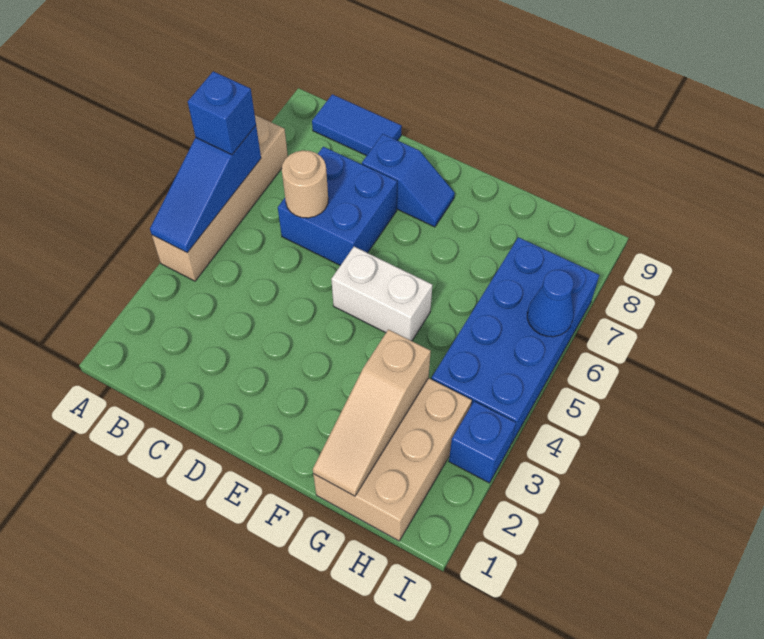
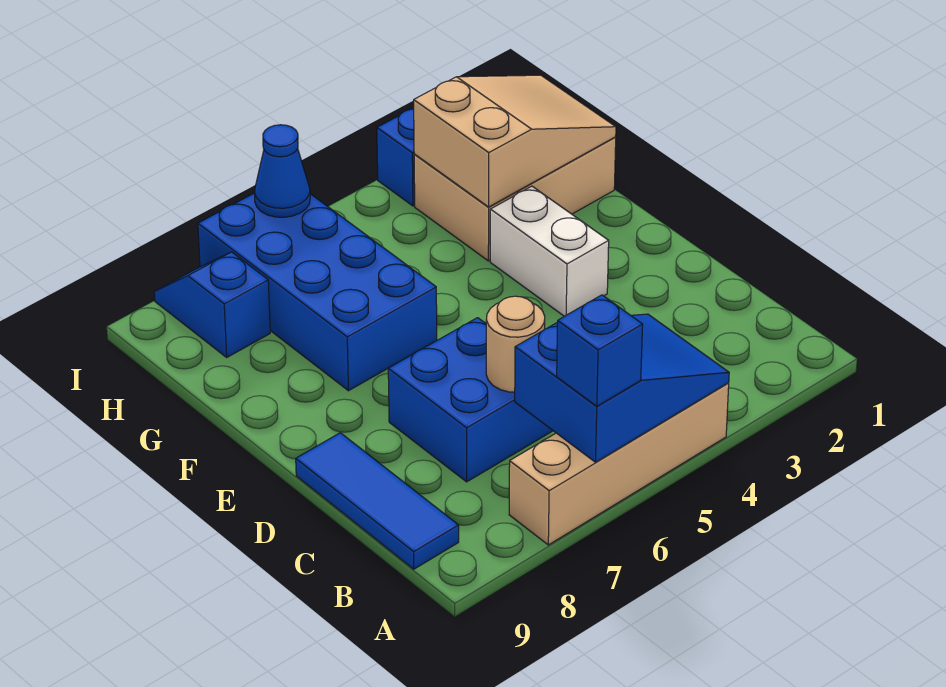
blue slope A4:A6 level 2 top 6 -> blue slope A4:B6 level 2 top 6
blue tile B9:C9 level 1 -> blue tile B9:D9 level 1
blue slope D8:E8 level 1 top D -> blue slope H8:I8 level 1 top H
white brick E5:F5 level 1 -> white brick E3:F3 level 1
tan slope G1:G3 level 2 top 3 -> tan slope G1:H3 level 2 top 3
blue brick H4:I7 level 1 -> blue brick F6:I7 level 1

